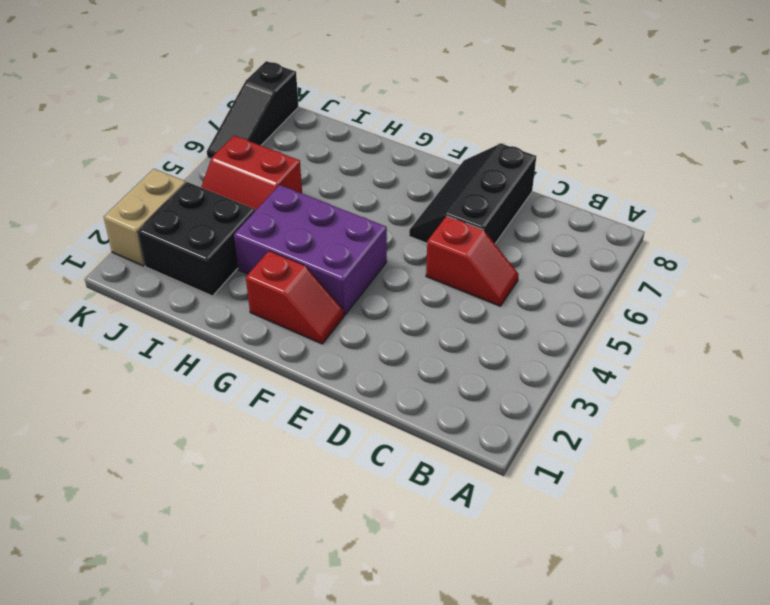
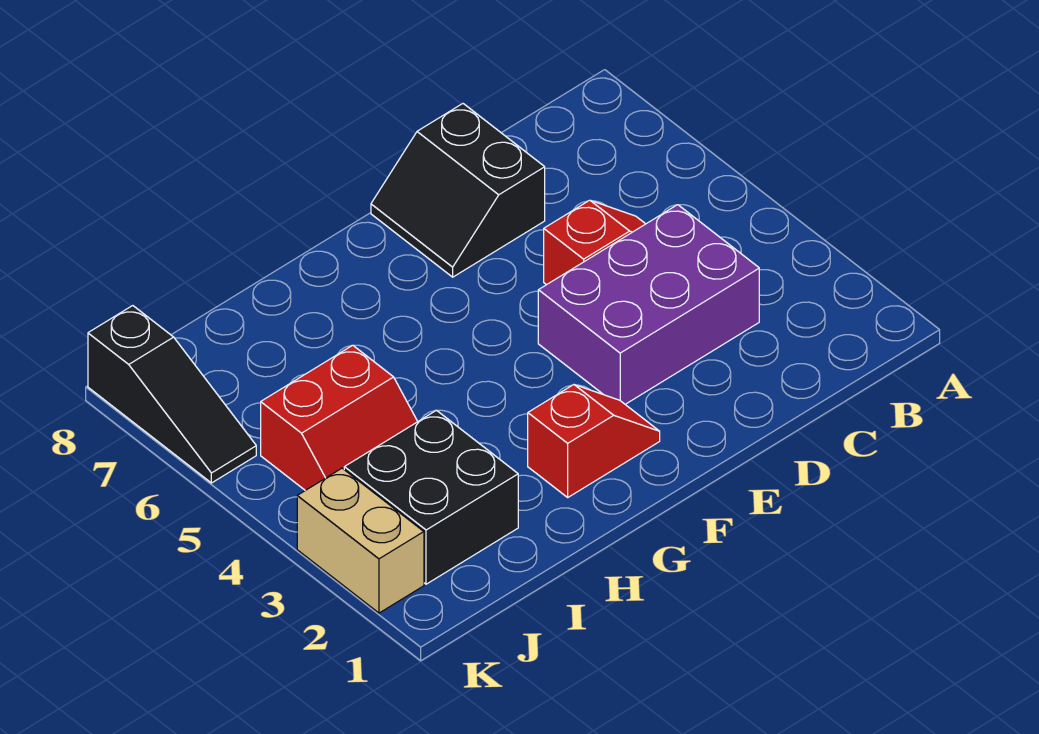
black slope D6:E8 level 1 top D -> black slope D7:E8 level 1 top D
purple brick F3:H4 level 1 -> purple brick C3:E4 level 1

